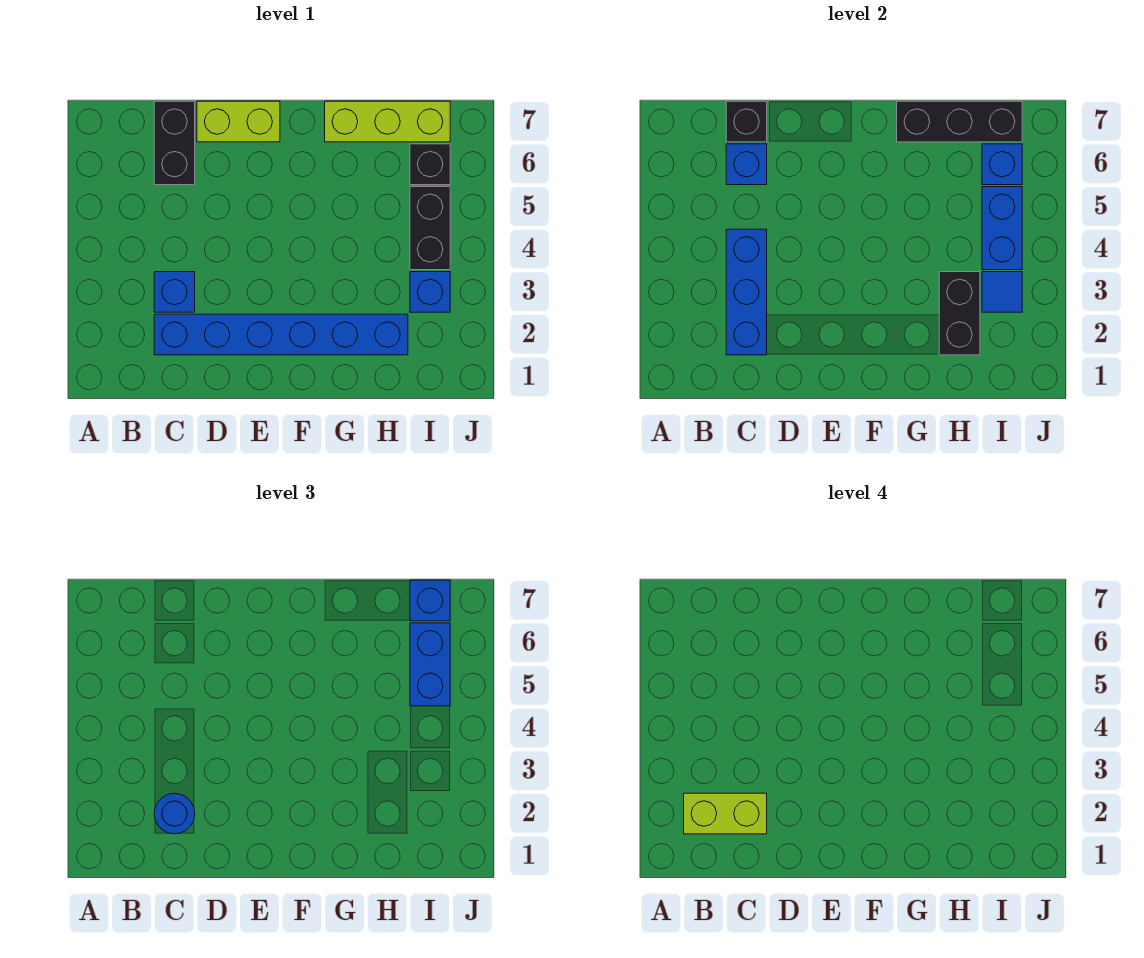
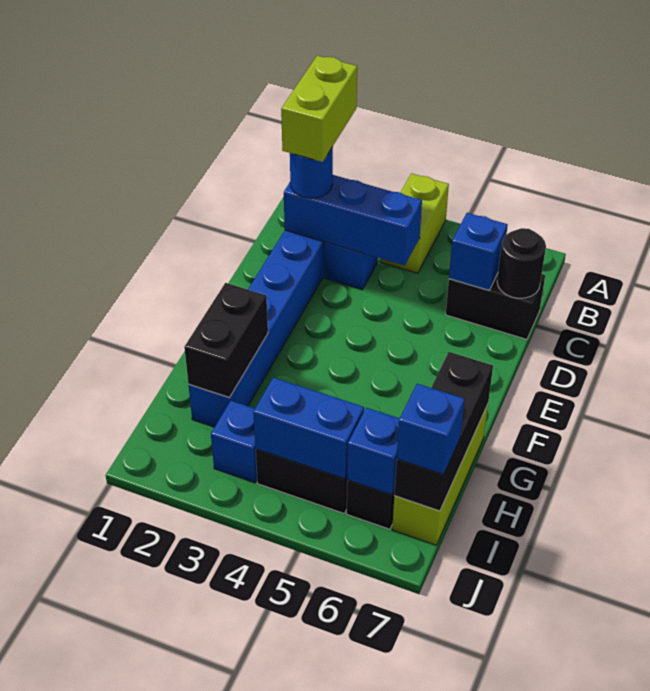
black brick C7 level 2 -> black round brick C7 level 2
lime brick D7:E7 level 1 -> lime brick A4:B4 level 1
black brick H2:H3 level 2 -> black brick G2:H2 level 2
blue tile I3 level 2 -> none
blue brick I5:I6 level 3 -> none

